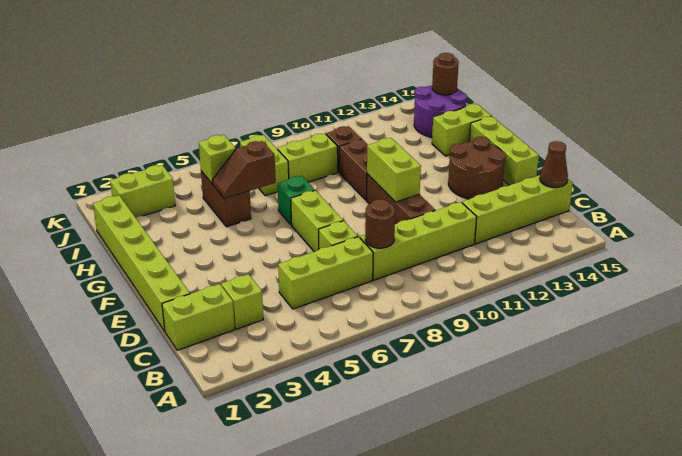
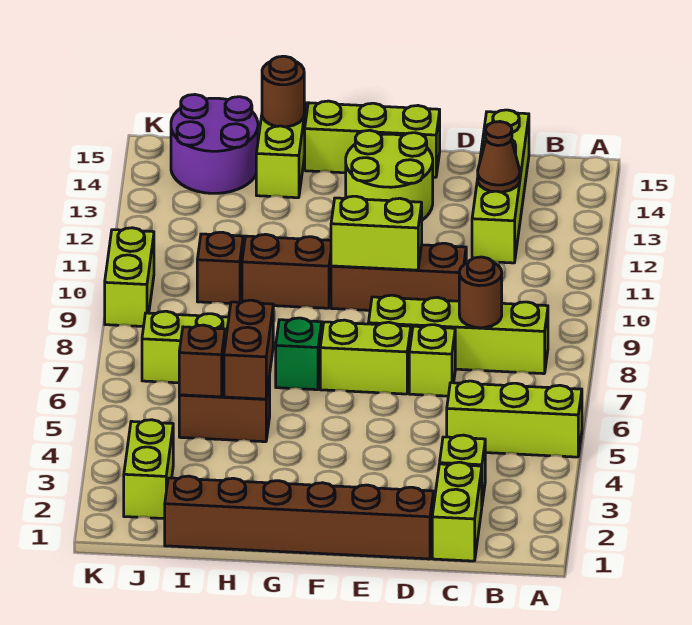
lime brick C5:C7 level 1 -> lime brick A5:C5 level 1
lime brick C8:C11 level 1 -> lime brick B8:E8 level 1
brown cone C15 level 2 -> brown cone C13 level 2
lime brick D1:I1 level 1 -> brown brick D1:I1 level 1
brown round brick E13:F14 level 1 -> lime round brick E13:F14 level 1
brown slope H5:H6 level 2 top 6 -> brown brick H5:H6 level 2
lime brick I5 level 2 -> brown brick I5 level 2
lime brick I8:I9 level 1 -> lime brick K9:K10 level 1
brown round brick J15 level 2 -> brown round brick H15 level 2

